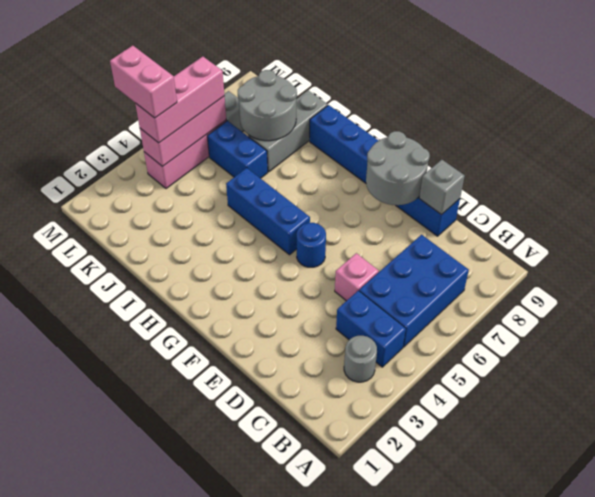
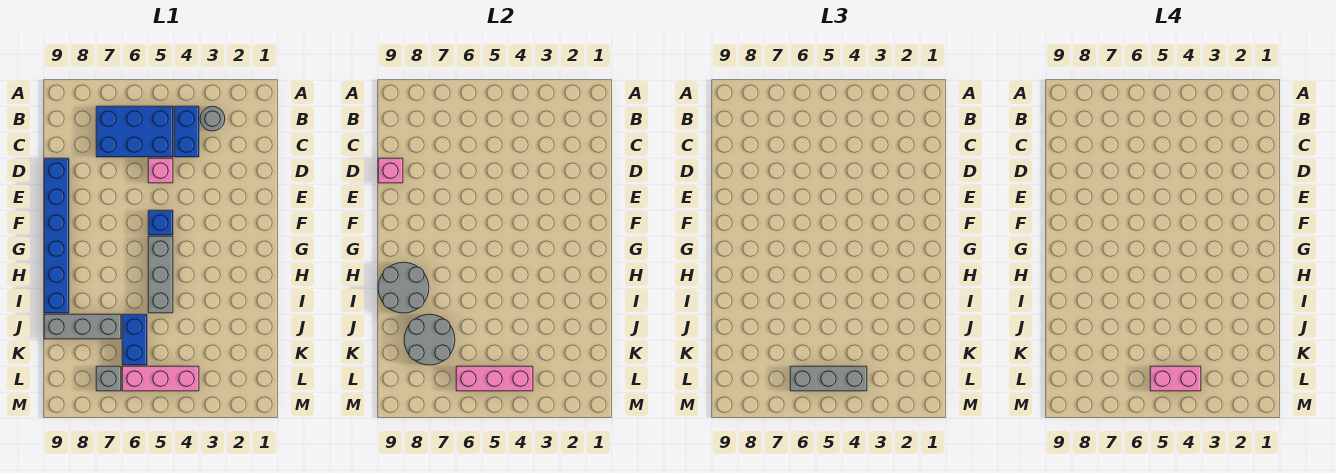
grey brick D9 level 2 -> pink brick D9 level 2
grey round brick E8:F9 level 2 -> grey round brick H8:I9 level 2
blue round brick F5 level 1 -> blue brick F5 level 1
blue brick G5:I5 level 1 -> grey brick G5:I5 level 1
pink brick L4:L6 level 3 -> grey brick L4:L6 level 3
pink brick L4:M4 level 4 -> pink brick L4:L5 level 4

